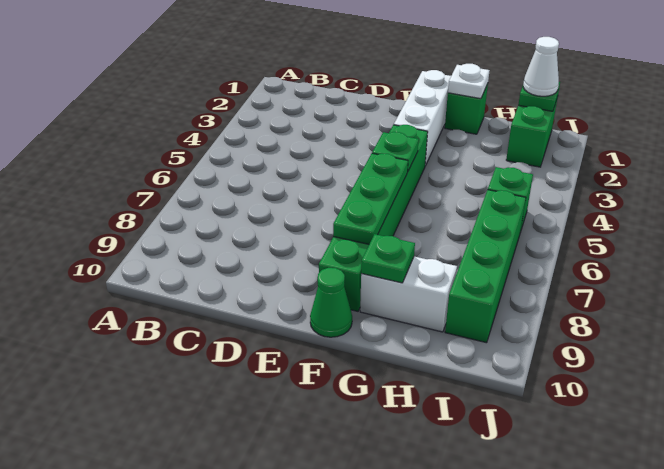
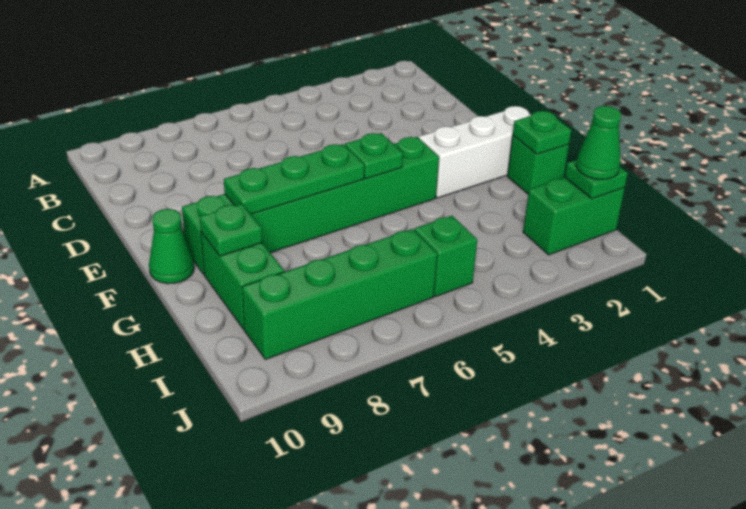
white plate G1 level 2 -> green plate G1 level 2
white brick G9:H9 level 1 -> green brick G9:H9 level 1
white cone I1 level 3 -> green cone I1 level 3

